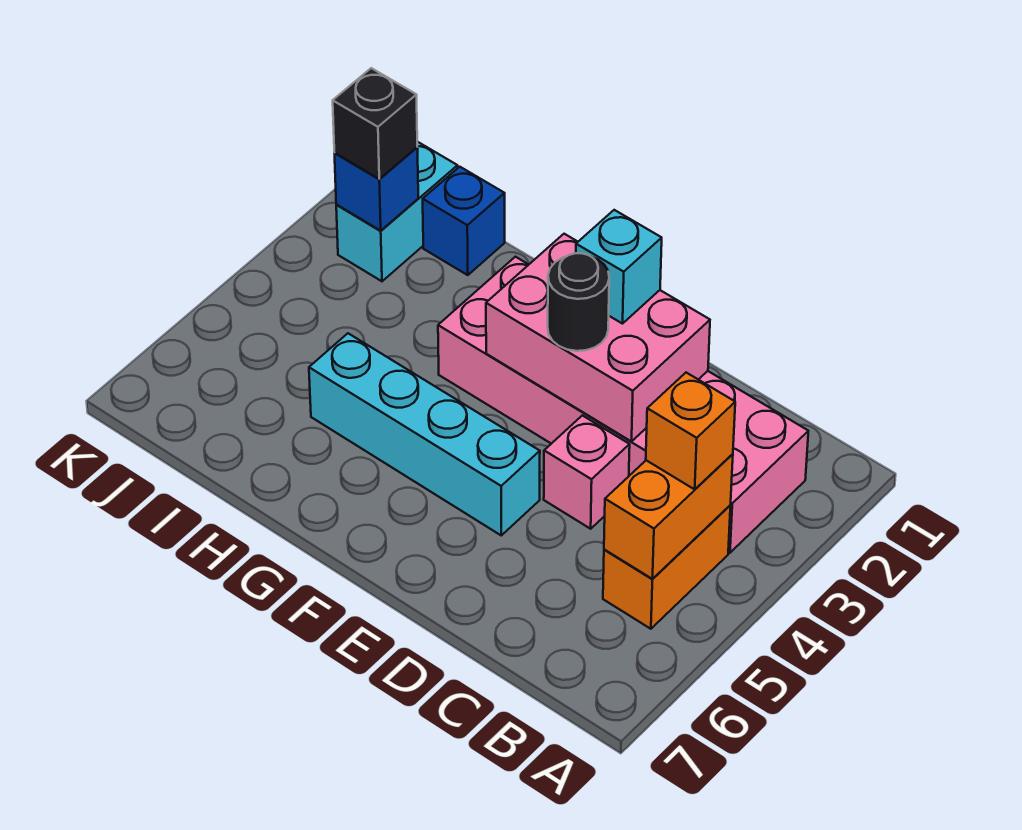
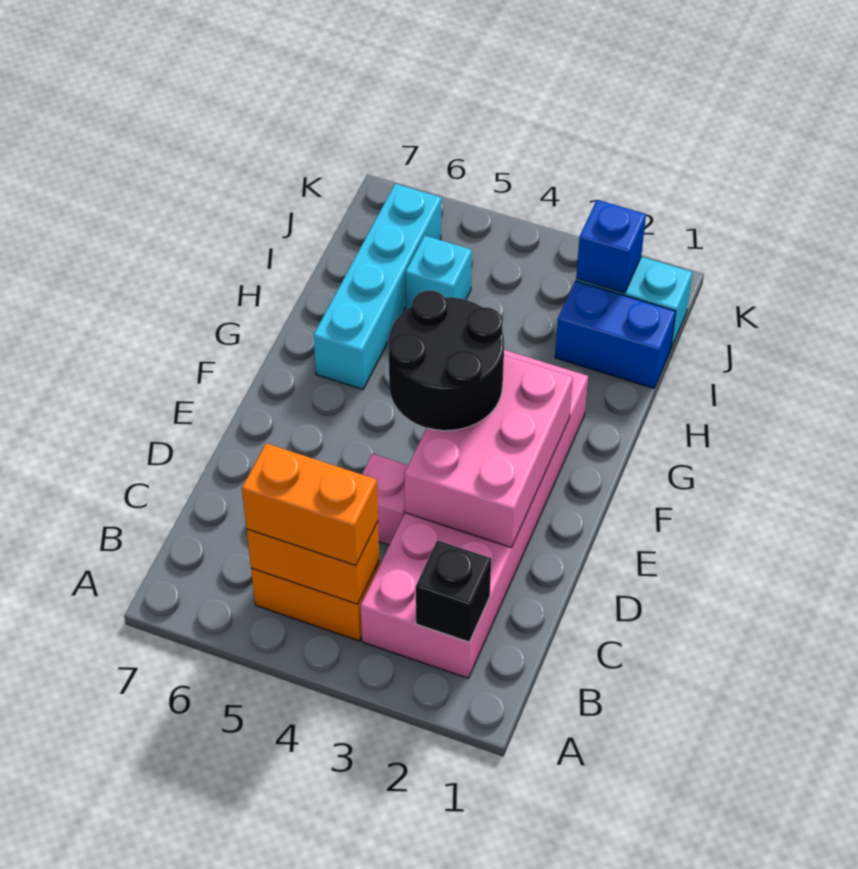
orange brick B4 level 3 -> orange brick B4:B5 level 3
cyan brick E2 level 3 -> cyan brick I5 level 1
black round brick E3 level 3 -> black round brick E3:F4 level 3
cyan brick E5:H5 level 1 -> cyan brick G6:J6 level 1
blue brick I1 level 1 -> blue brick I1:I2 level 1
black brick J2 level 3 -> black brick B2 level 2

